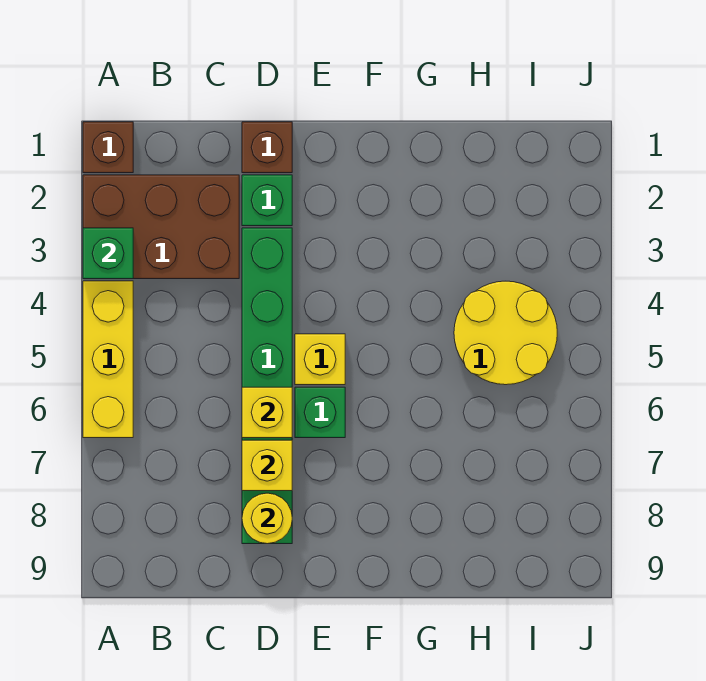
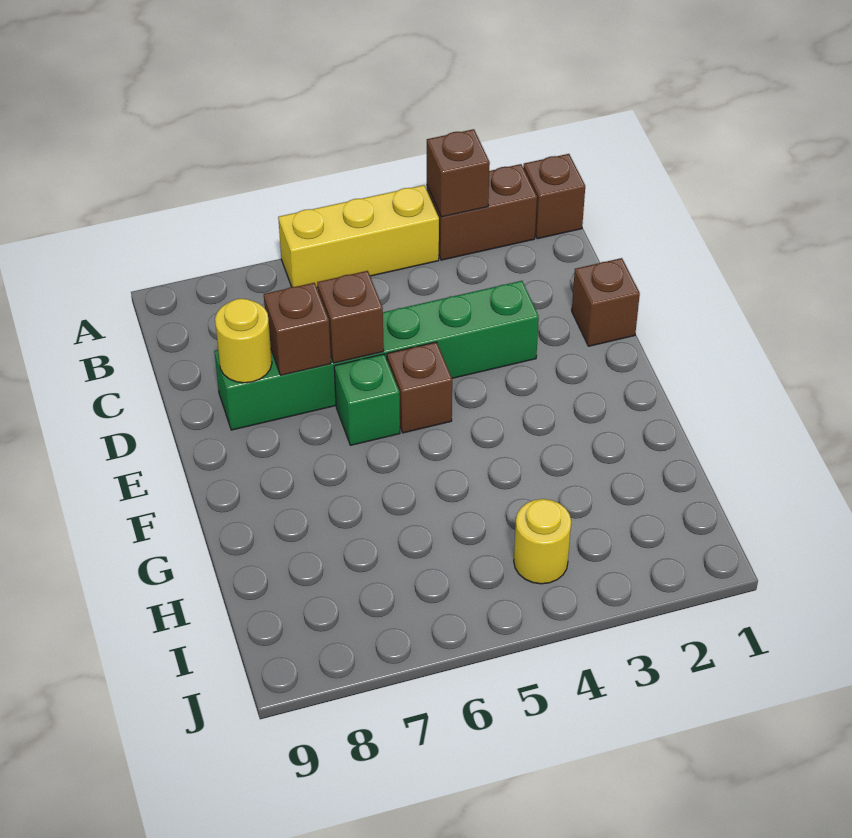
brown brick A2:C3 level 1 -> brown brick A2:A3 level 1
green brick A3 level 2 -> brown brick A3 level 2
green brick D2 level 1 -> none
yellow brick D6 level 2 -> brown brick D6 level 2
yellow brick D7 level 2 -> brown brick D7 level 2
yellow brick E5 level 1 -> brown brick E5 level 1
yellow round brick H4:I5 level 1 -> yellow round brick I4 level 1

